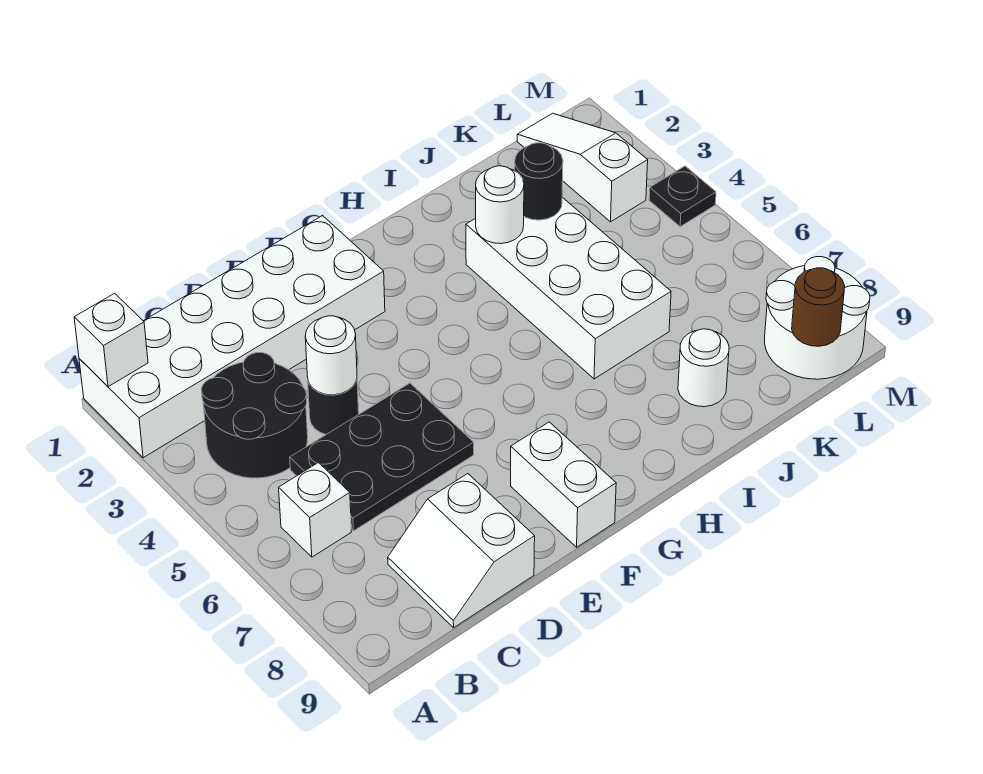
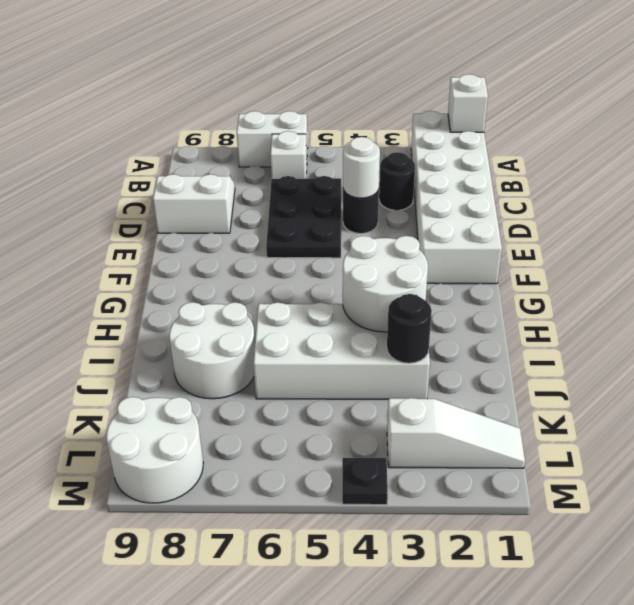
black round brick B3:C4 level 1 -> black round brick C3 level 1
white brick F8:F9 level 1 -> white brick A6:A7 level 1
white round brick I3 level 2 -> white round brick H3:I4 level 2
white round brick J8 level 1 -> white round brick I7:J8 level 1
brown round brick L9 level 2 -> none

